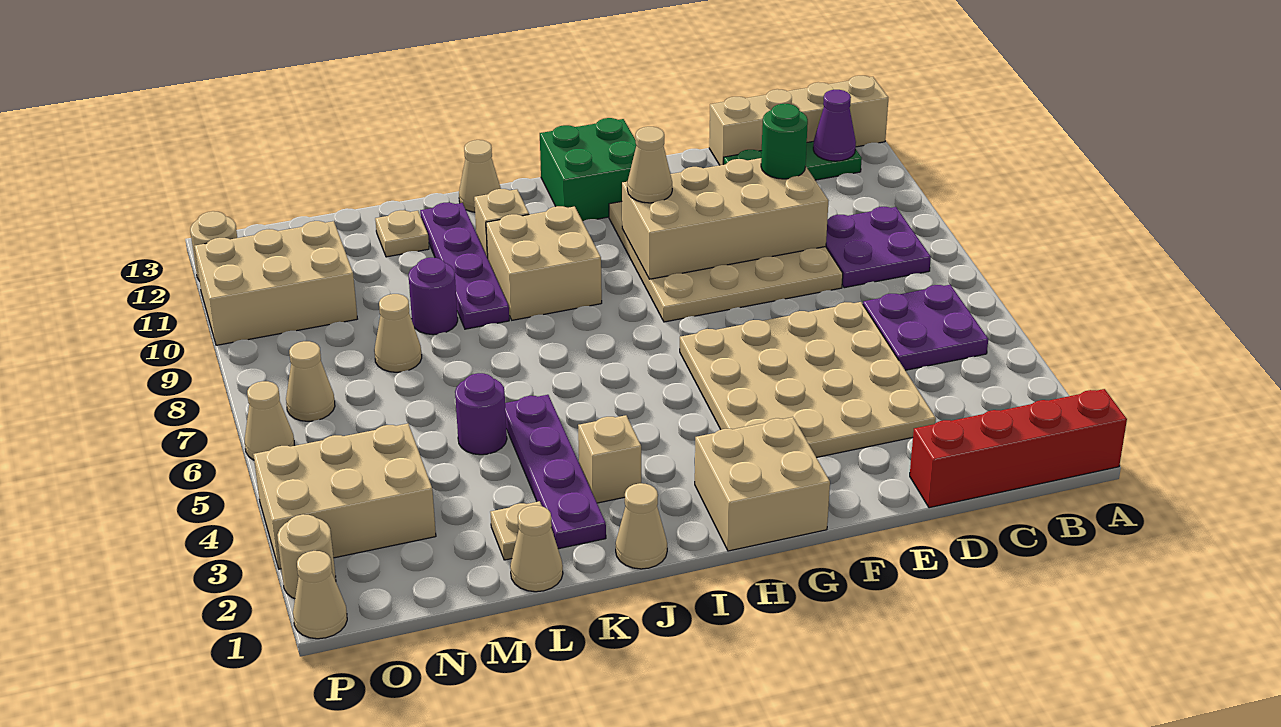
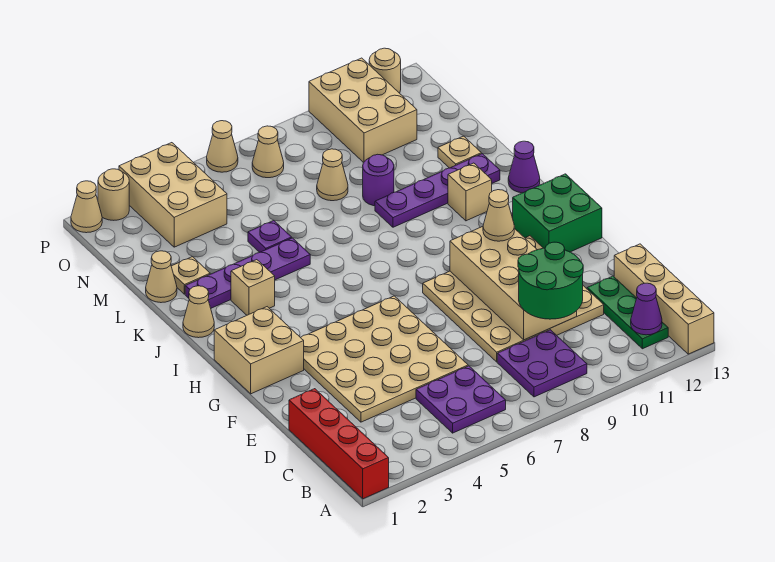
green round brick D10 level 3 -> green round brick C9:D10 level 3
tan brick I9:J10 level 1 -> none
tan cone J13 level 1 -> purple cone J13 level 1
purple round brick L5 level 1 -> purple plate L5 level 1

